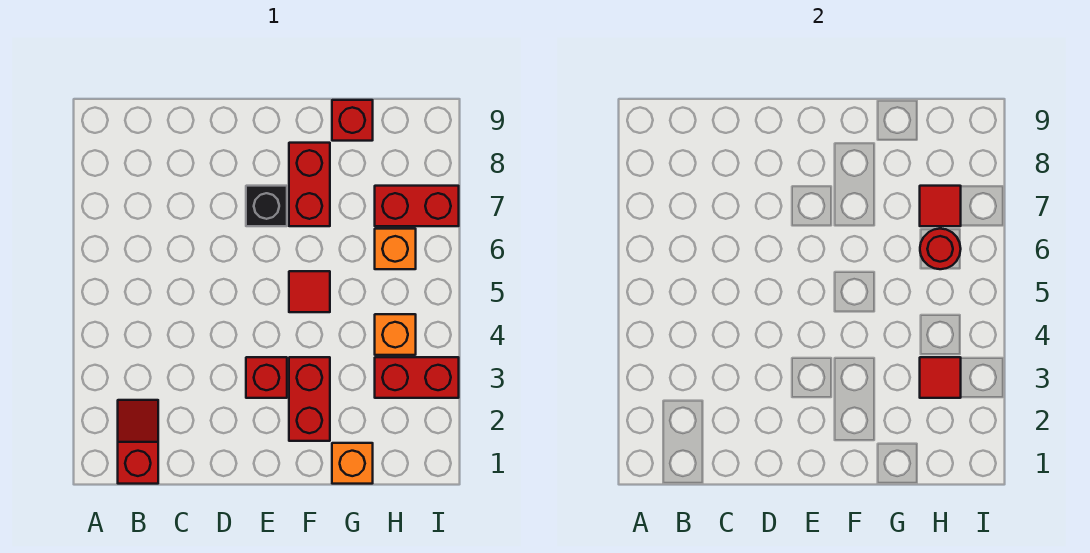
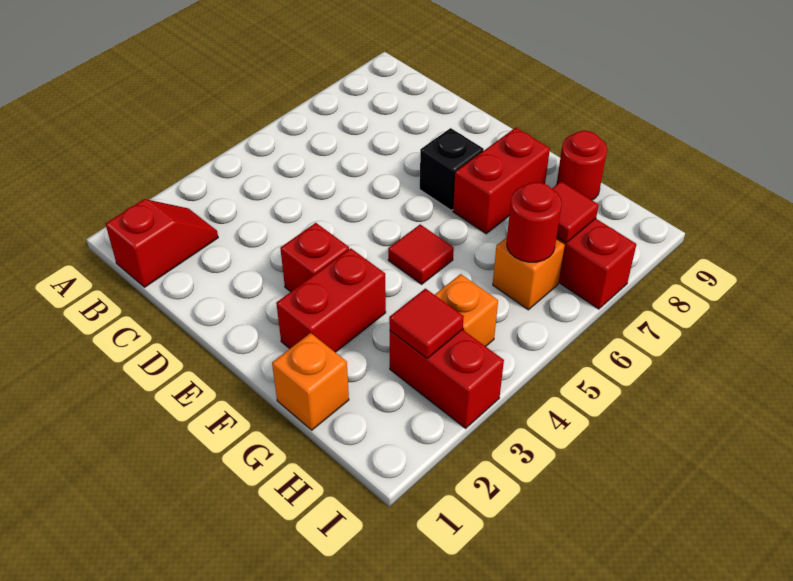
red brick G9 level 1 -> red round brick G9 level 1

